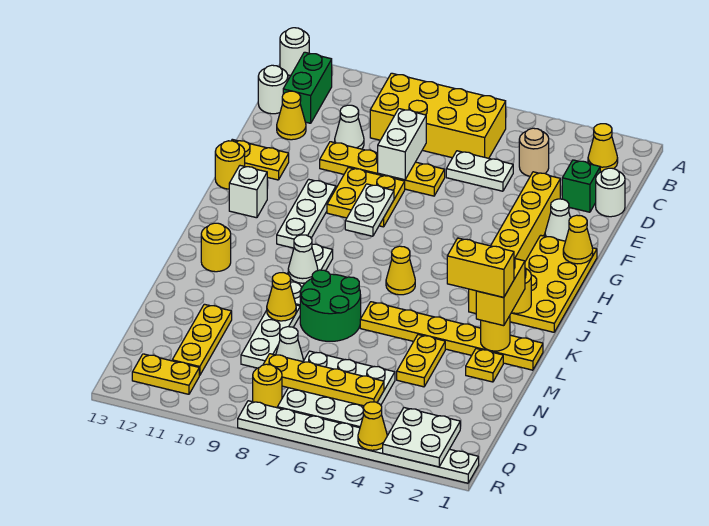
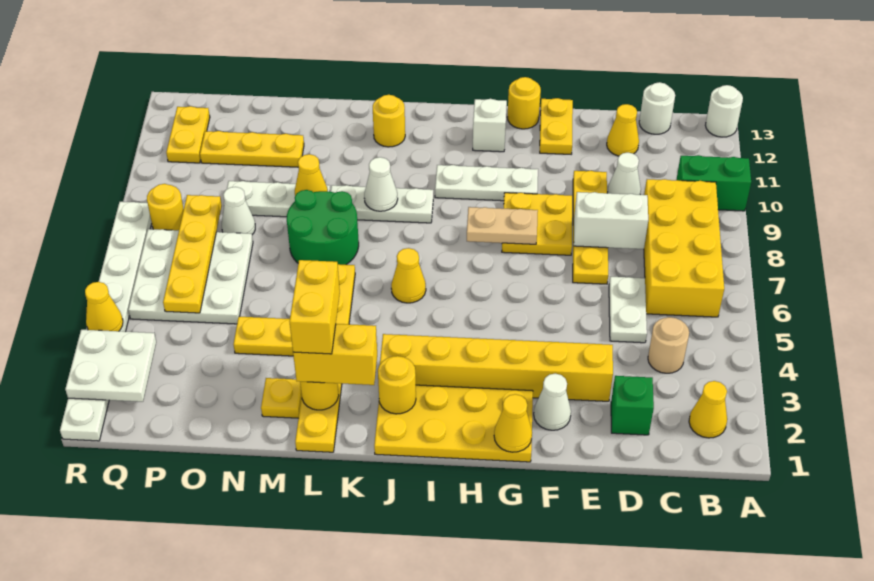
green brick B12:C12 level 1 -> green brick A10:B10 level 1
white round brick D1 level 1 -> none
white plate G8:H8 level 2 -> tan plate G8:H8 level 2

